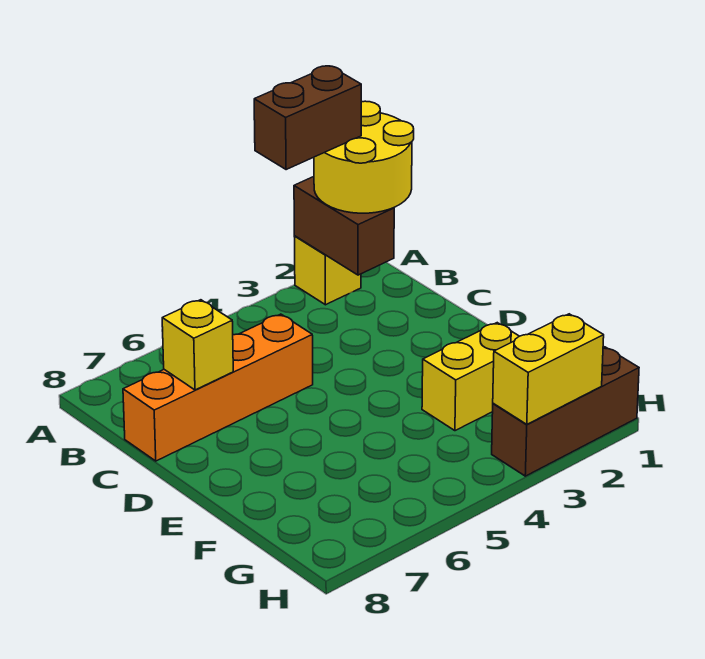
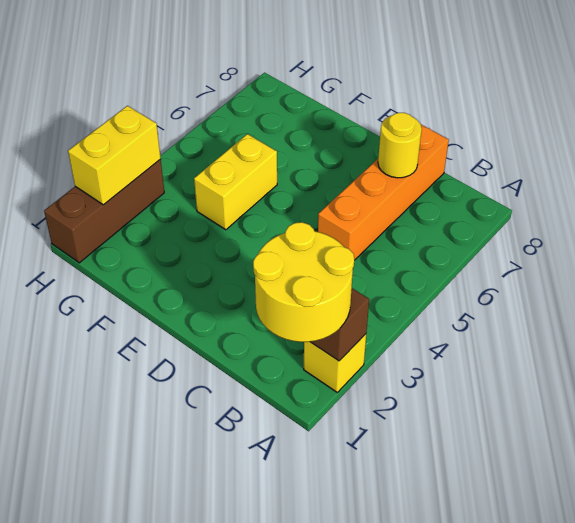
brown brick A2:A3 level 4 -> none
yellow brick C7 level 2 -> yellow round brick C7 level 2
yellow brick F2:F3 level 1 -> yellow brick F4:F5 level 1

